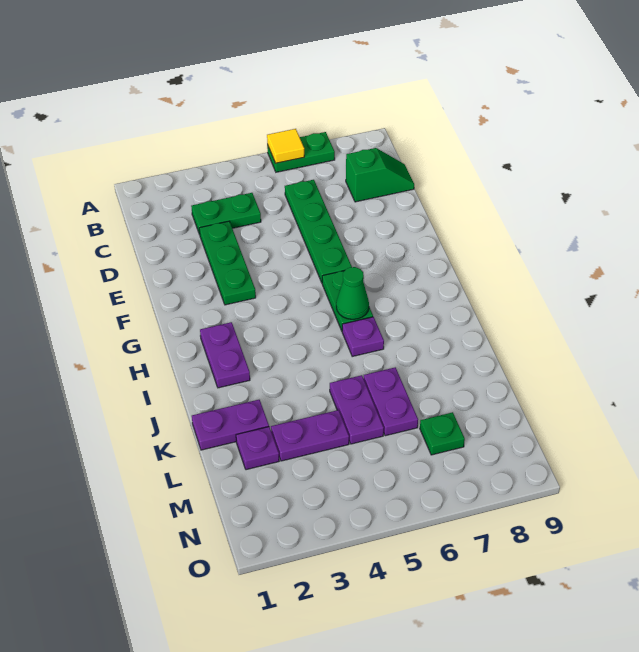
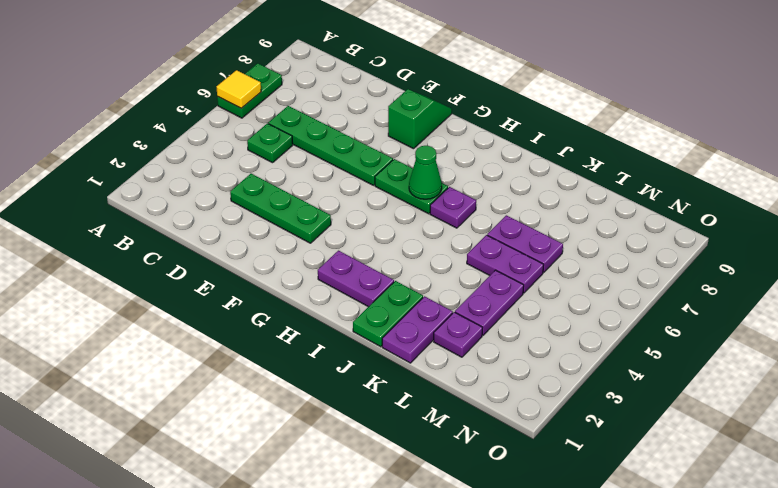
green plate C3:C4 level 1 -> green plate J1:J2 level 1
green slope C8:C9 level 1 top 8 -> green slope F8:F9 level 1 top 8
green plate M7 level 1 -> green plate C5 level 1

